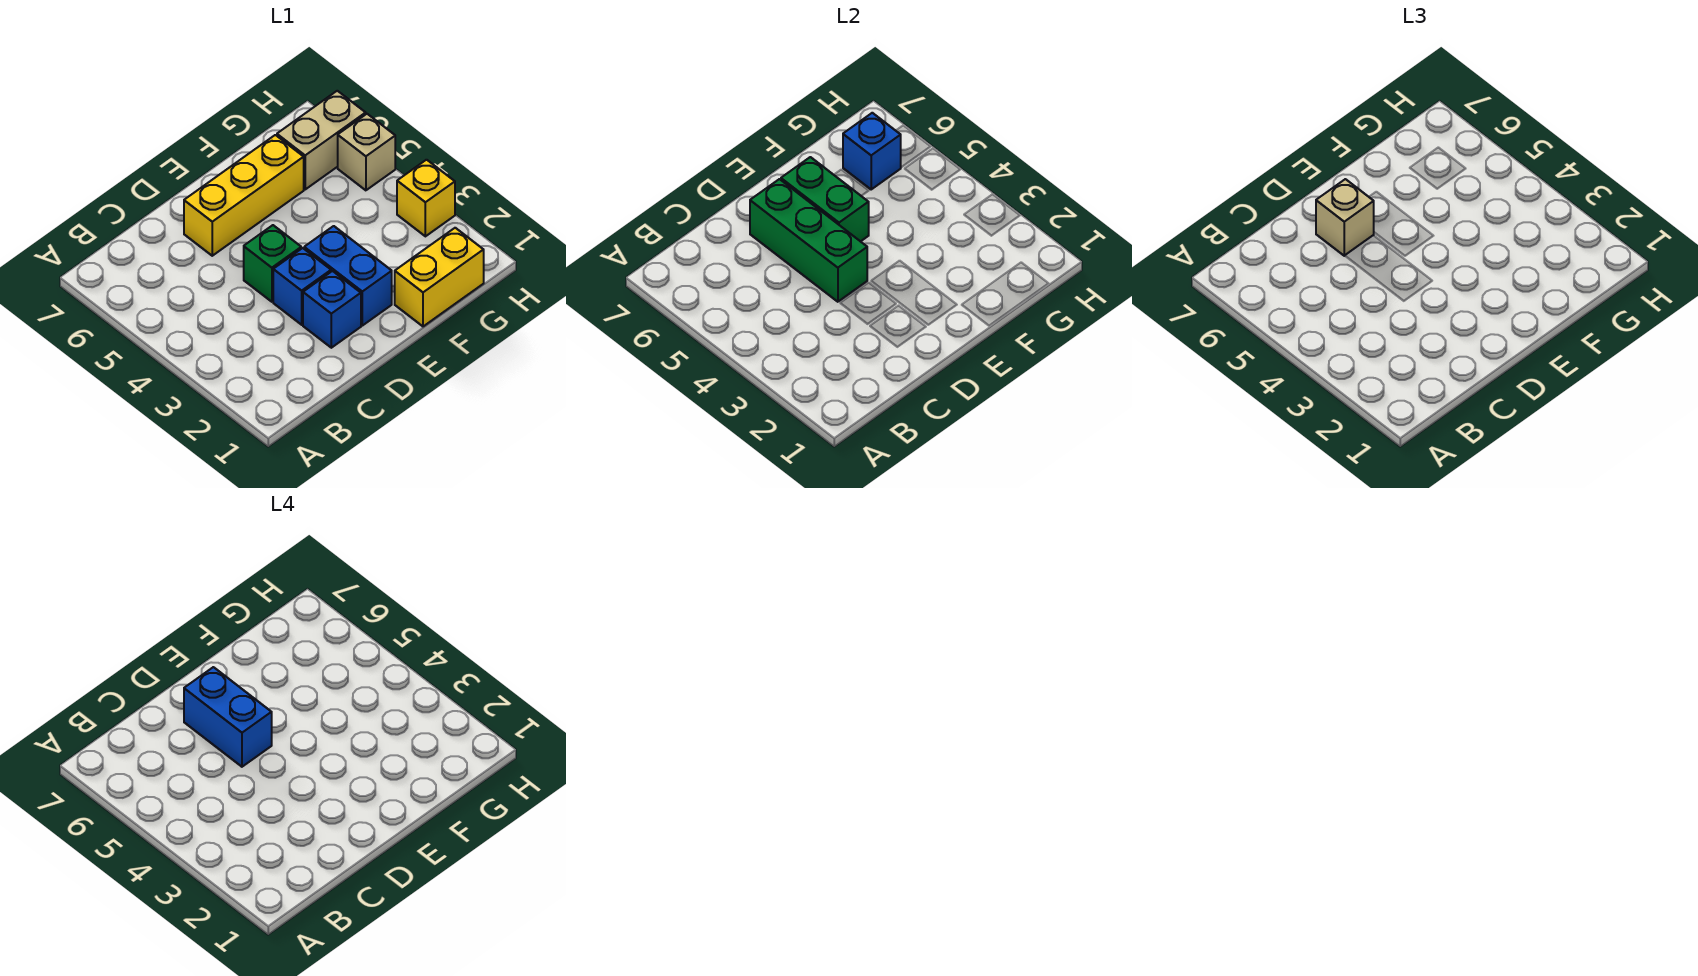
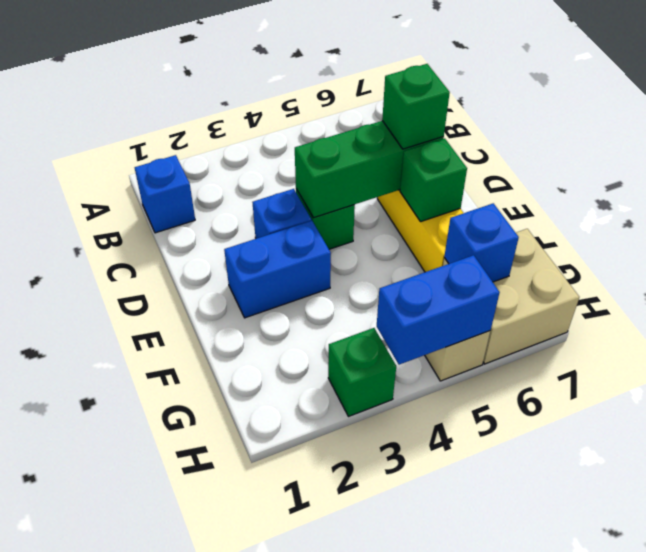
blue brick D2 level 1 -> blue brick B1 level 1
blue brick D5:D6 level 4 -> blue brick H4:H5 level 2
tan brick D6 level 3 -> green brick D6 level 3
green brick E5:E6 level 2 -> green brick E6 level 2
yellow brick F1:G1 level 1 -> none
tan brick G6:H6 level 1 -> tan brick G6:H7 level 1
yellow brick H3 level 1 -> green brick H3 level 1

